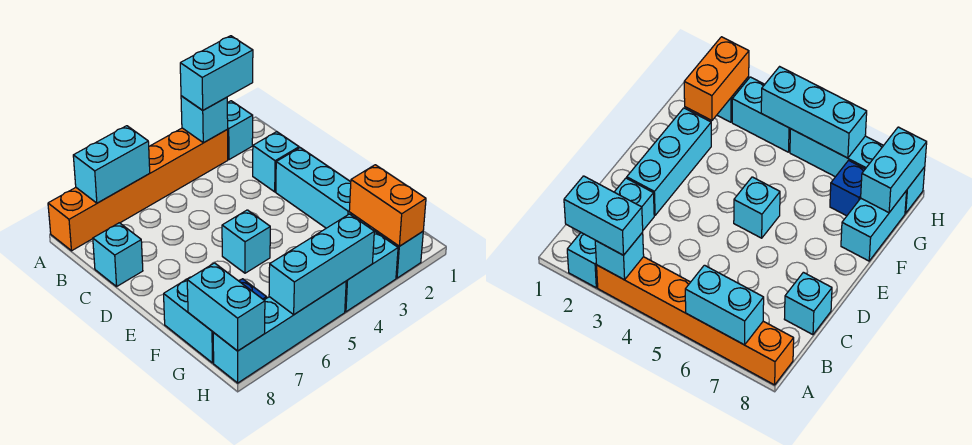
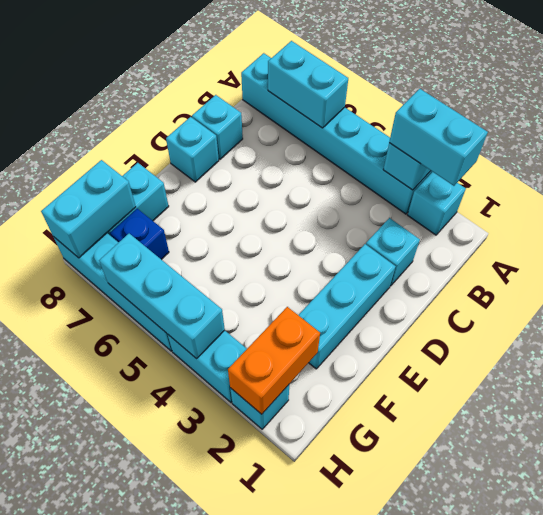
orange brick A3:A8 level 1 -> cyan brick A3:A8 level 1
cyan brick E5 level 1 -> cyan brick D8 level 1

